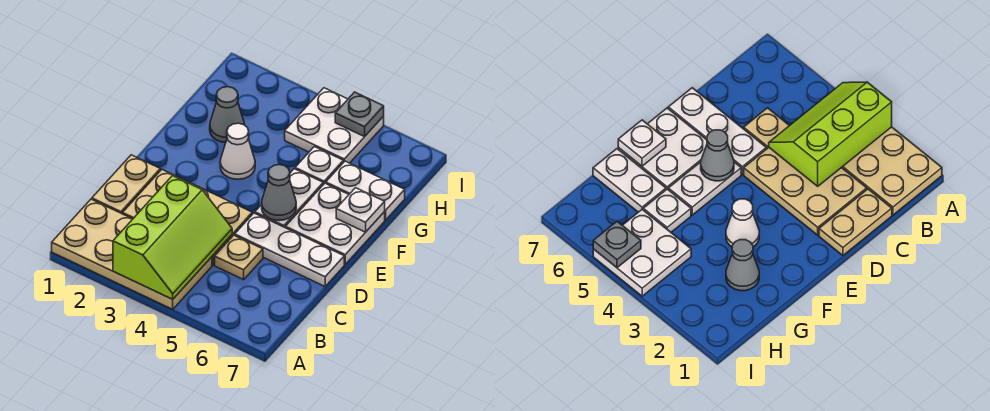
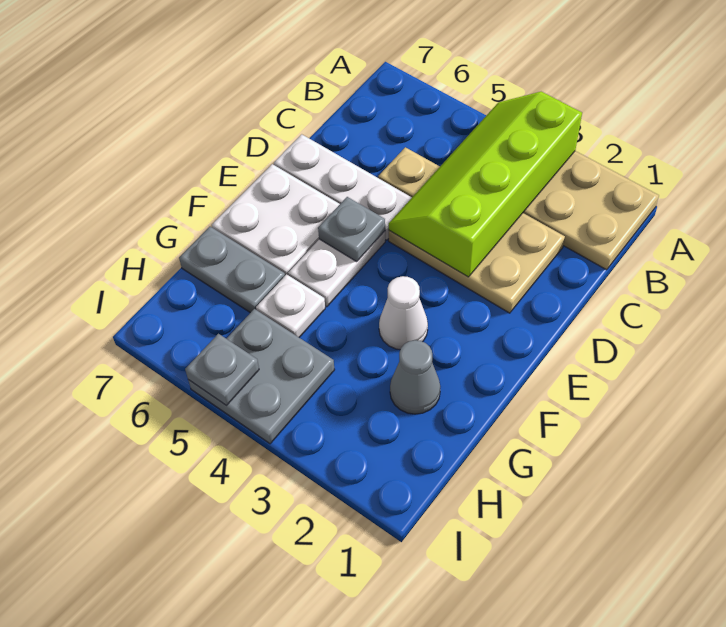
lime slope A3:C4 level 2 top 3 -> lime slope A3:D4 level 2 top 3
tan plate C1:D1 level 1 -> none
grey cone E5 level 2 -> grey plate E5 level 2
white plate F7 level 2 -> none
white plate G6:G7 level 1 -> grey plate G6:G7 level 1
white plate H4:I5 level 1 -> grey plate H4:I5 level 1

